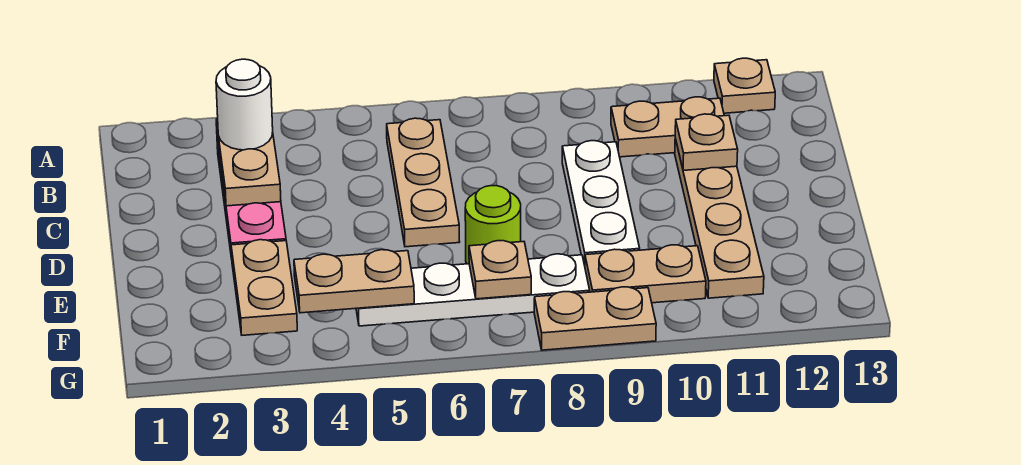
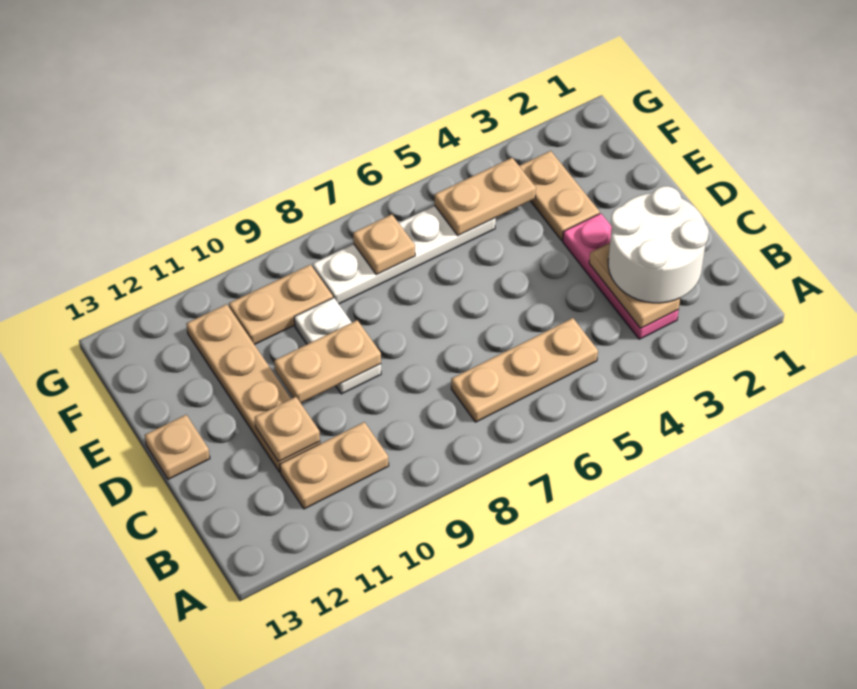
tan plate A12 level 1 -> tan plate D13 level 1
white round brick B3 level 3 -> white round brick B2:C3 level 3
tan plate B6:D6 level 1 -> tan plate B5:B7 level 1
white plate C9:E9 level 1 -> white plate D9:E9 level 1
lime round brick E7 level 1 -> none
tan plate G8:G9 level 1 -> tan plate D9:D10 level 2

